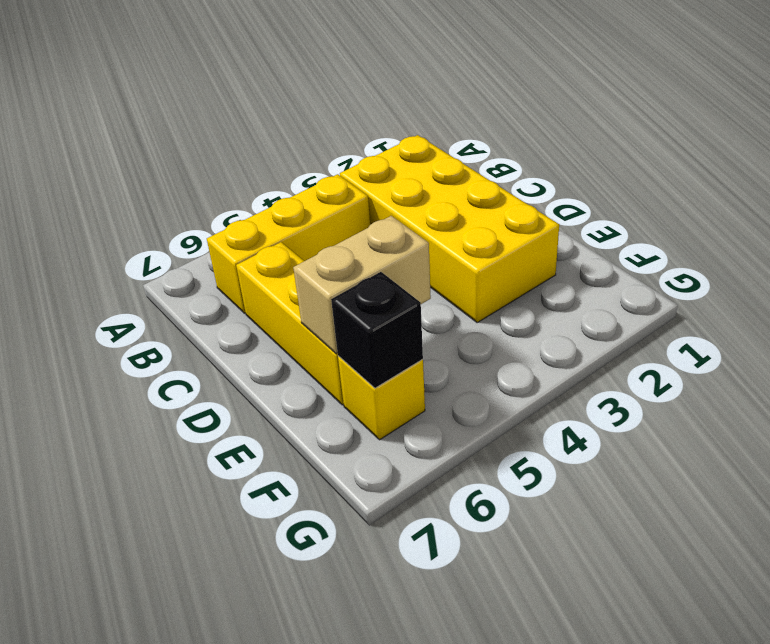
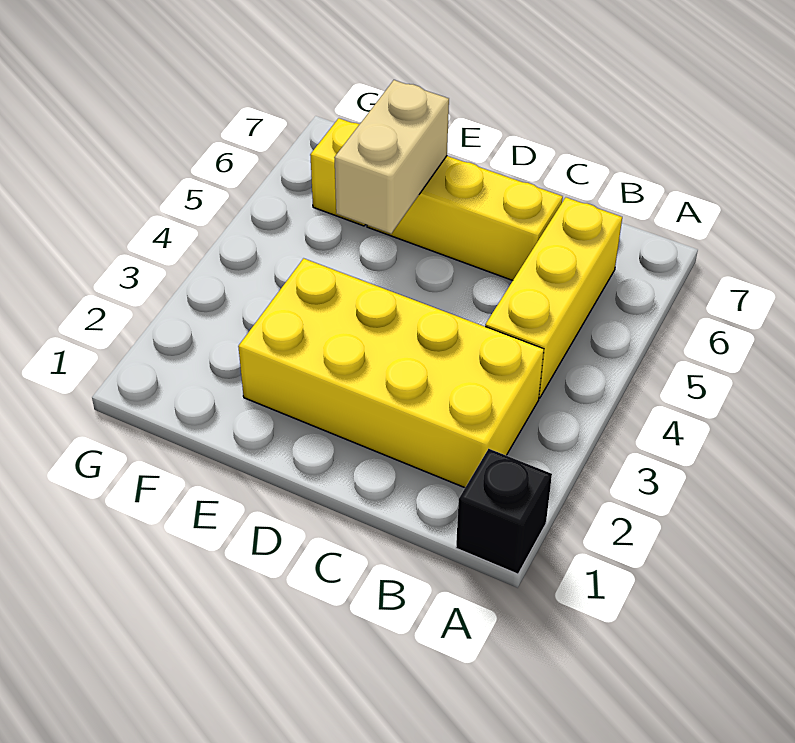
black brick F6 level 2 -> black brick A1 level 1

